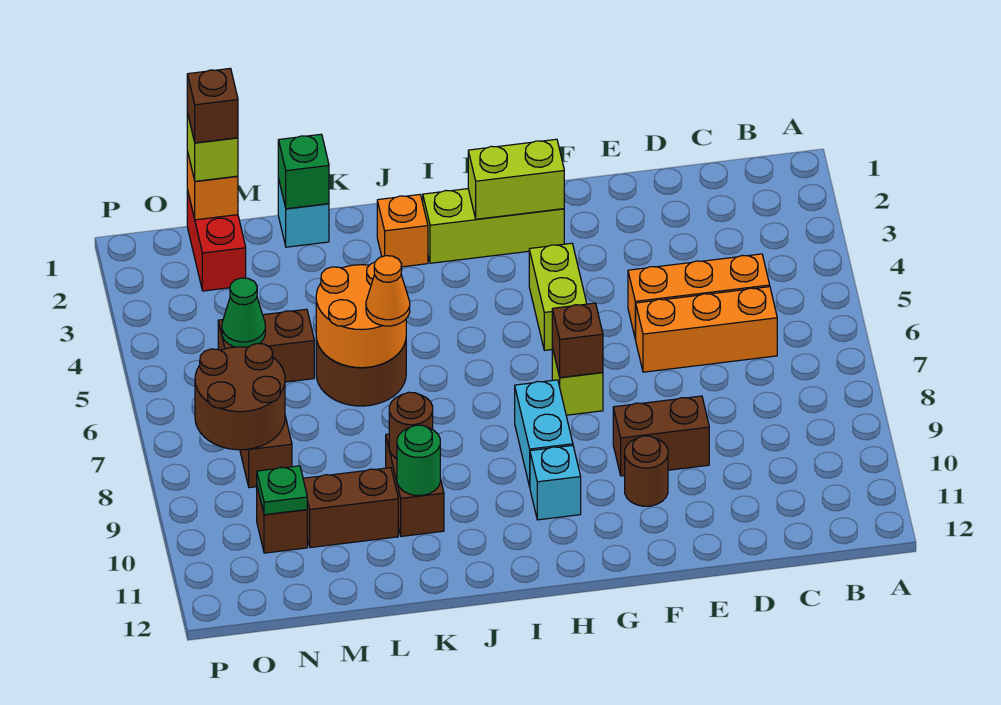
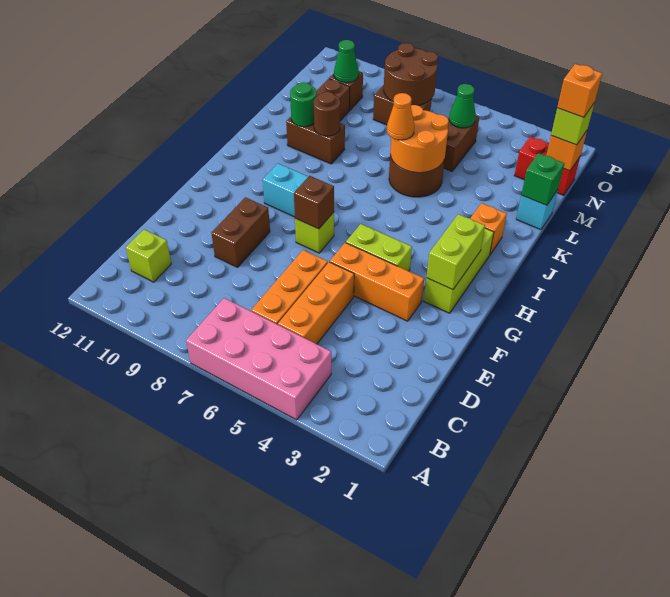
none -> pink brick A4:B7 level 1
none -> lime brick C11 level 1
none -> orange brick F3:F5 level 1
brown round brick F10 level 1 -> none
cyan brick H10 level 1 -> none
brown brick N1 level 4 -> orange brick N1 level 4
green plate N10 level 2 -> green cone N10 level 2

